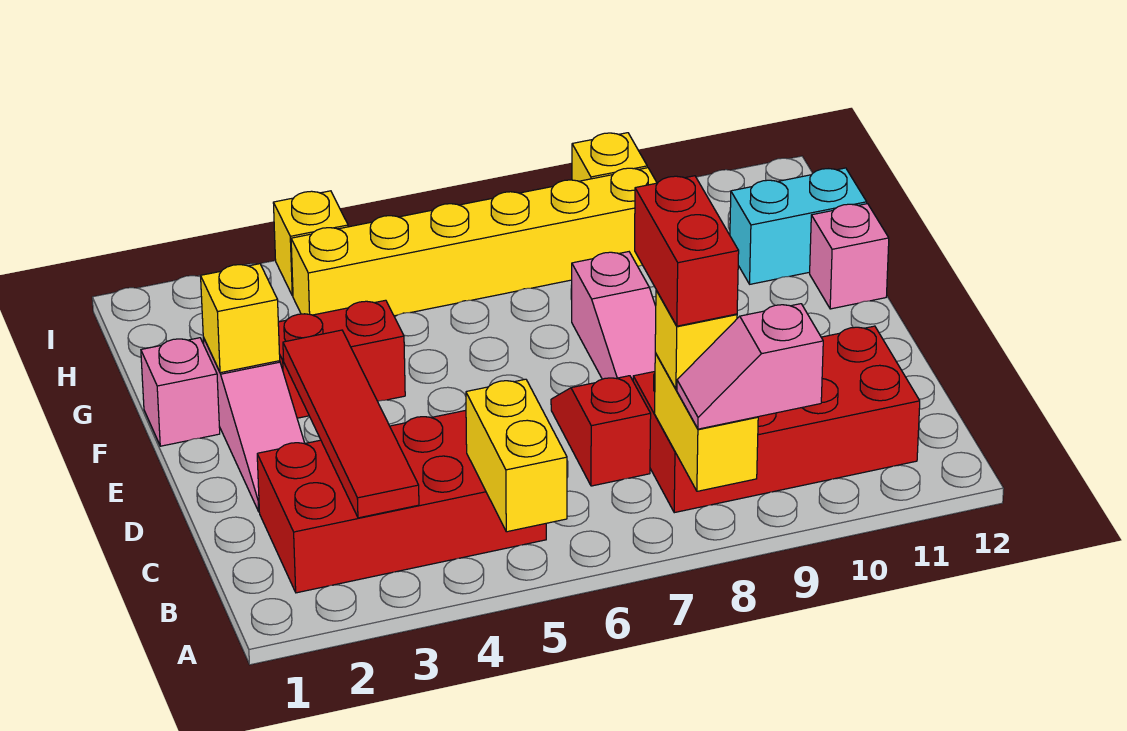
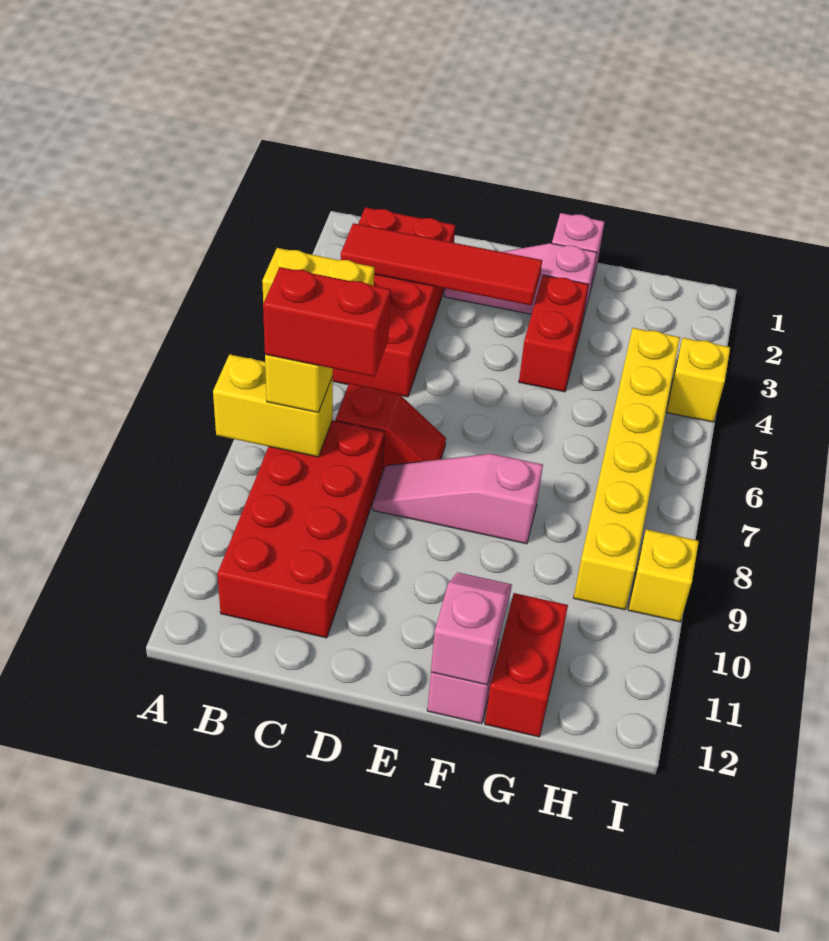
pink slope A8:A9 level 3 top 9 -> pink slope F11:F12 level 2 top 12
yellow brick F2 level 2 -> none
cyan brick G11:G12 level 1 -> red brick G11:G12 level 1

